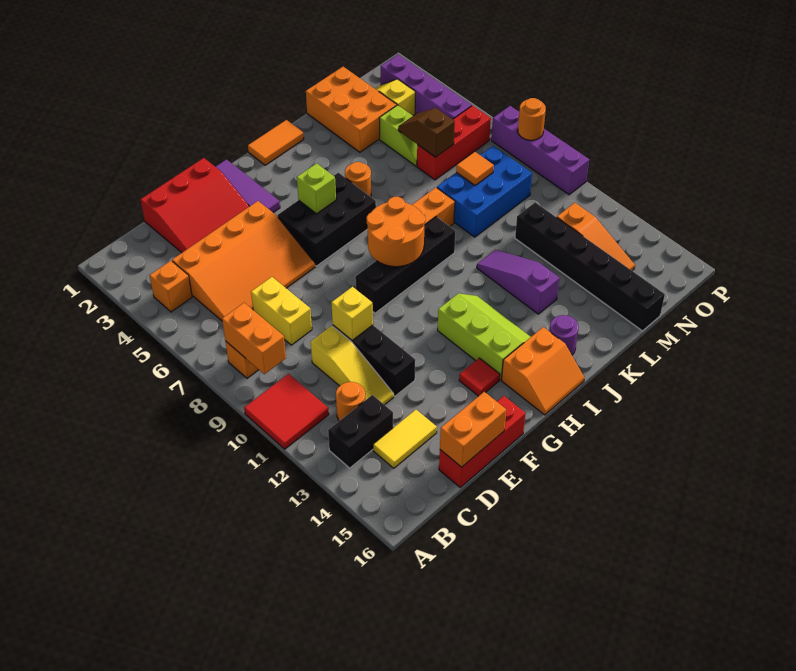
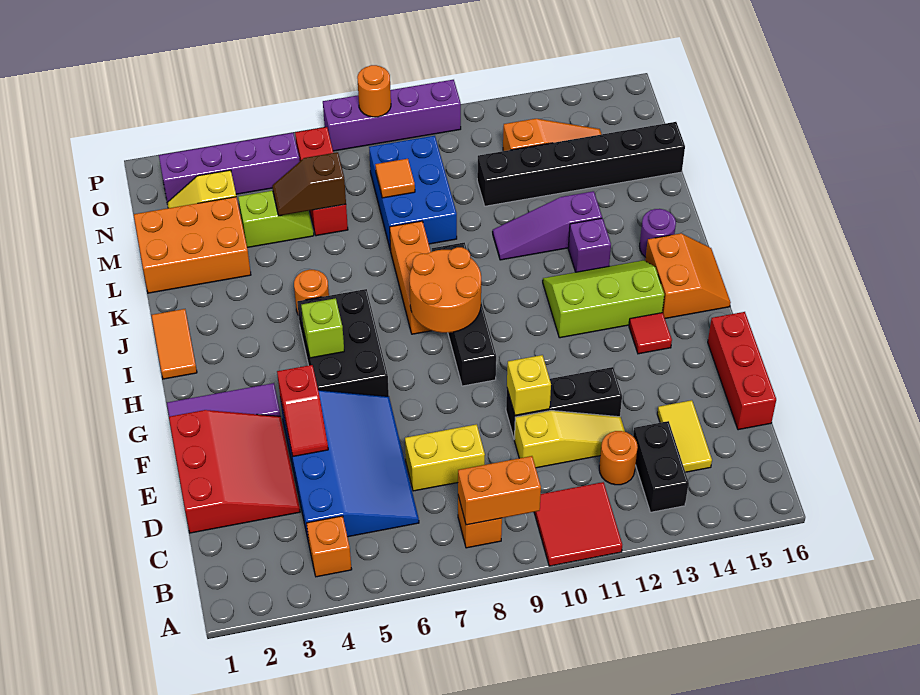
orange slope C4:F6 level 1 top 4 -> blue slope C4:F6 level 1 top 4
orange brick D16:E16 level 2 -> none
none -> red slope E4:F4 level 2 top F
none -> purple brick J13 level 1

